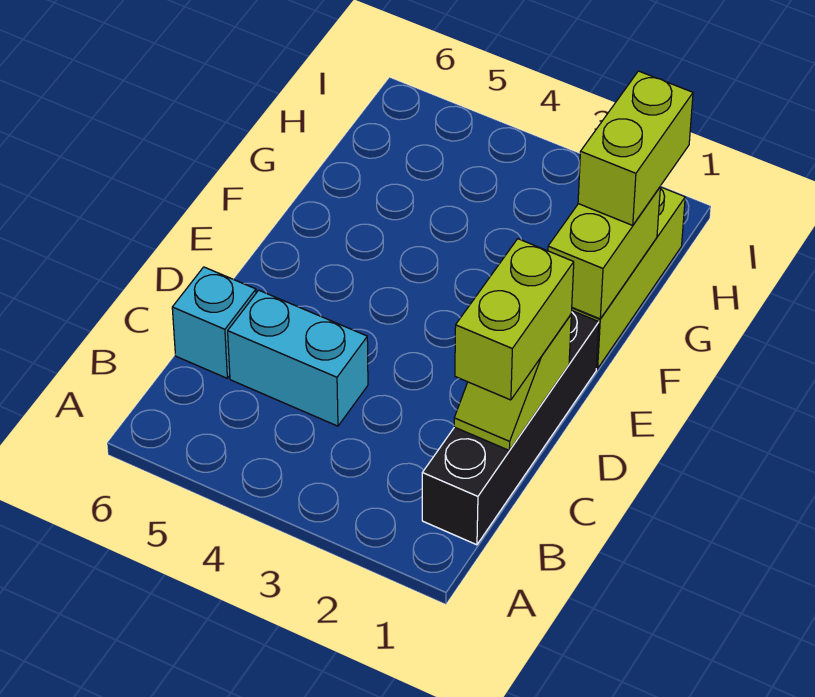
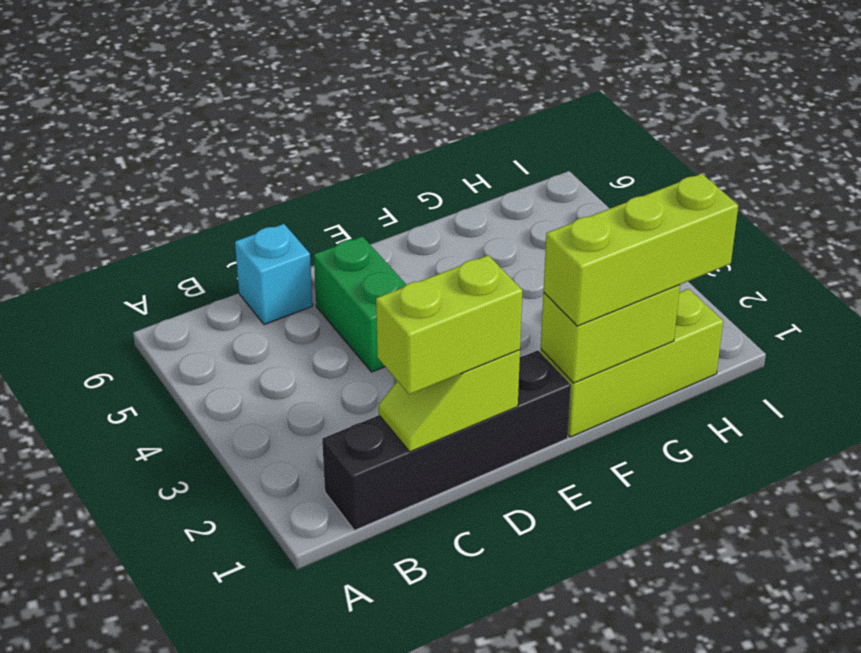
cyan brick C4:C5 level 1 -> none
none -> green brick D4:D5 level 1
lime brick G1:H1 level 3 -> lime brick F1:H1 level 3

